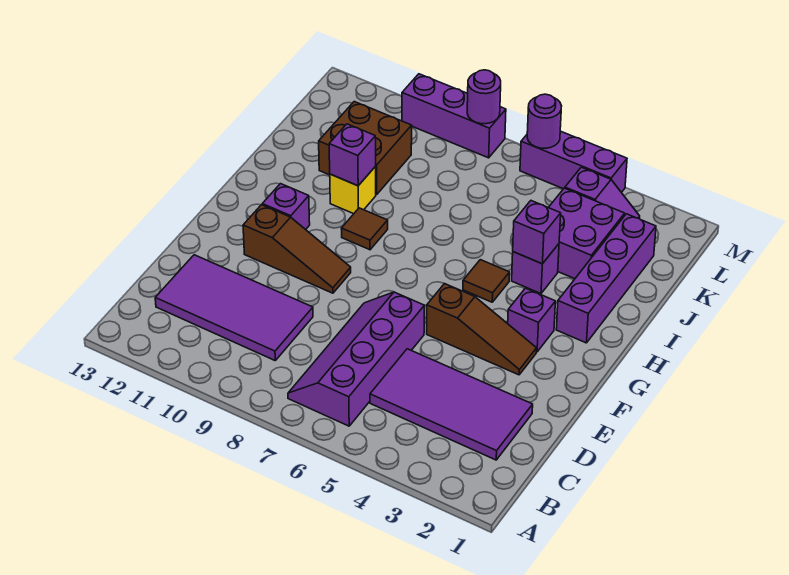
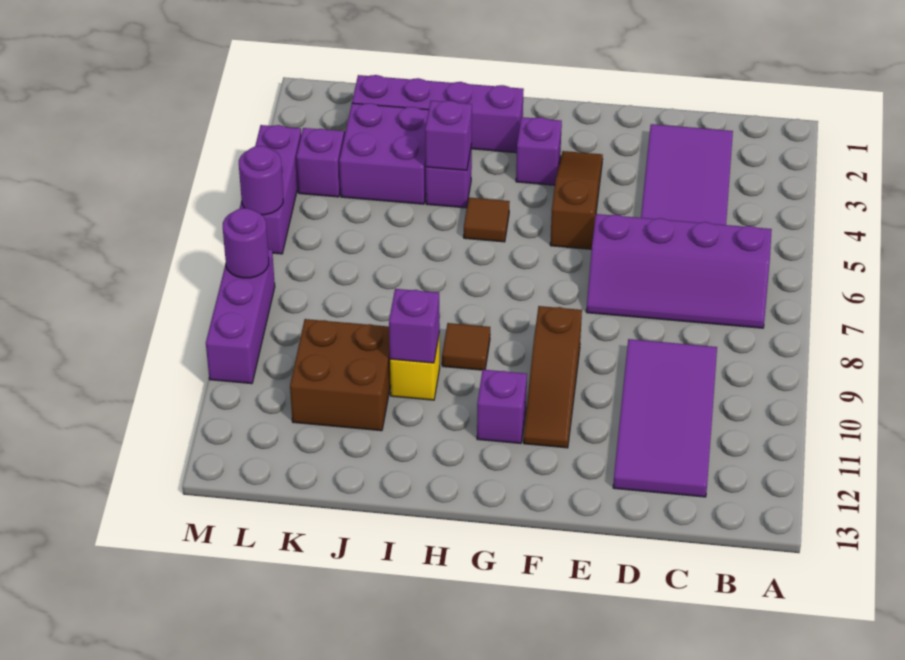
brown slope F9:F11 level 1 top 11 -> brown slope F9:F11 level 1 top 9

